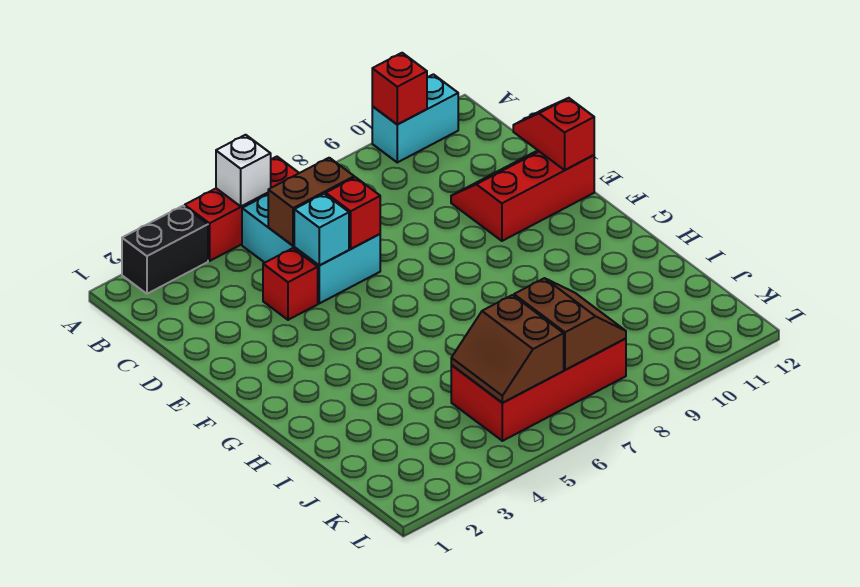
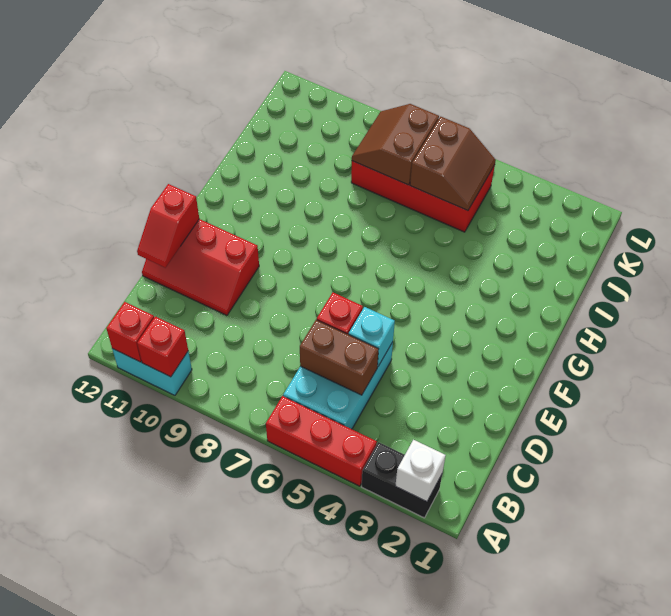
white brick A5 level 2 -> white brick A2 level 2
red brick D4 level 1 -> red brick A11 level 2

